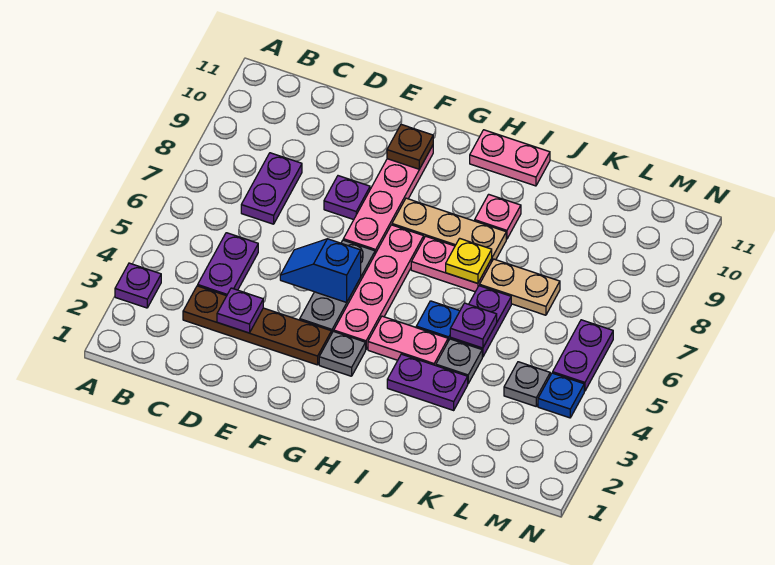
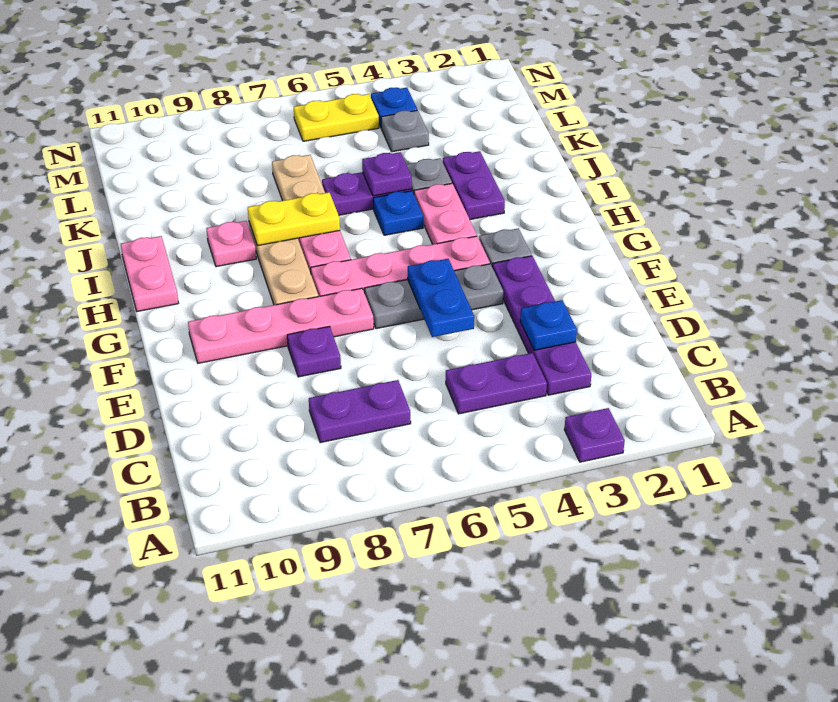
brown plate C3:F3 level 1 -> purple plate C3:F3 level 1
purple plate D3 level 2 -> blue plate D3 level 2
blue slope E5:F5 level 2 top F -> blue plate E5:F5 level 2
brown plate F10 level 2 -> none
yellow plate I7 level 2 -> yellow plate I7:I8 level 2
purple plate M5:M6 level 1 -> yellow plate M5:M6 level 1

